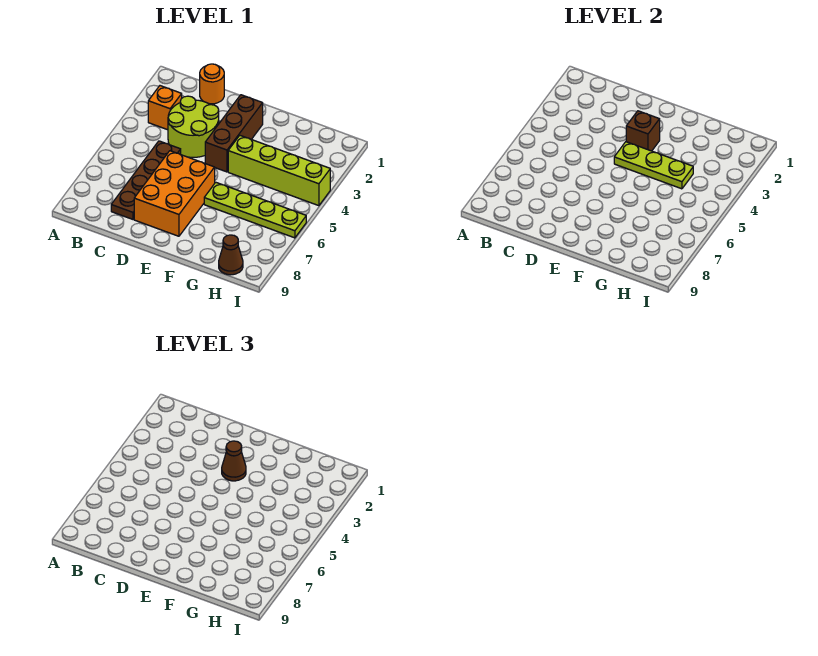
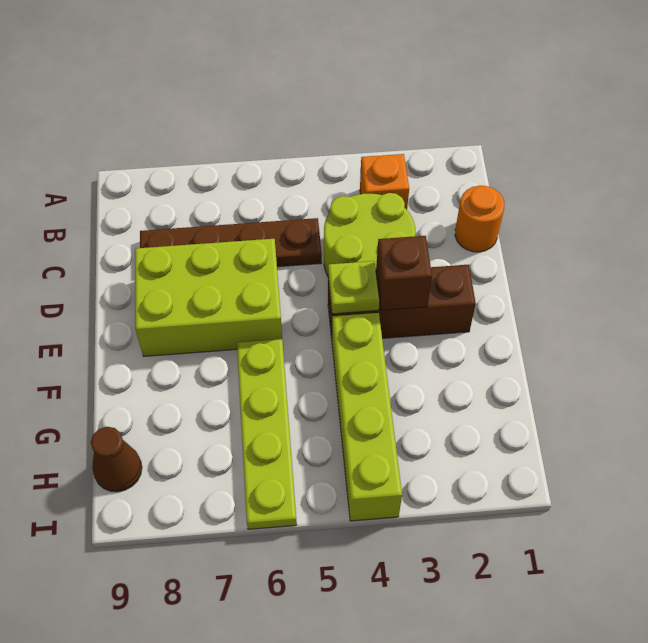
orange brick D6:E8 level 1 -> lime brick D6:E8 level 1
brown cone E3 level 3 -> none
lime plate E4:G4 level 2 -> lime plate E4 level 2

